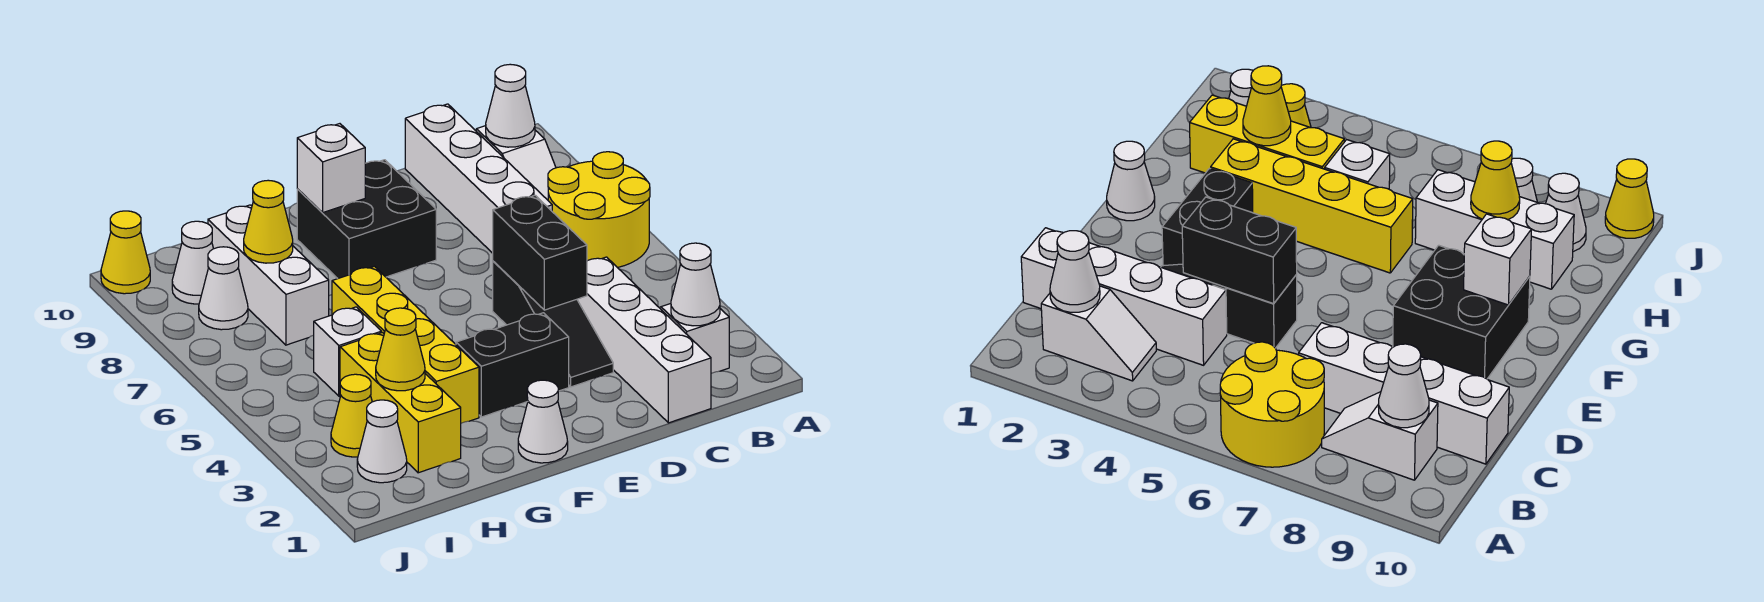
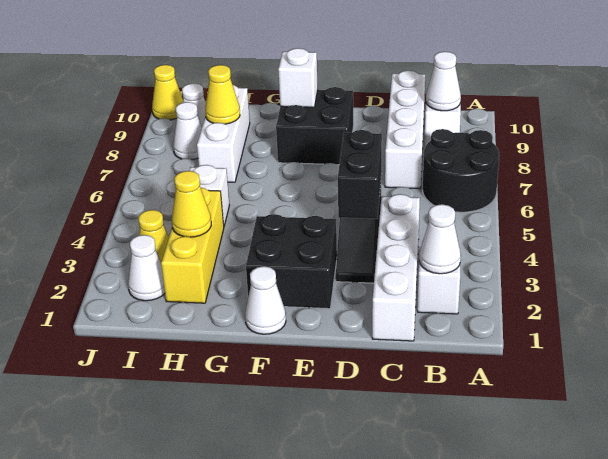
yellow round brick A6:B7 level 1 -> black round brick A6:B7 level 1
black brick E3:F3 level 1 -> black brick E2:F3 level 1
yellow brick G3:G6 level 1 -> none

